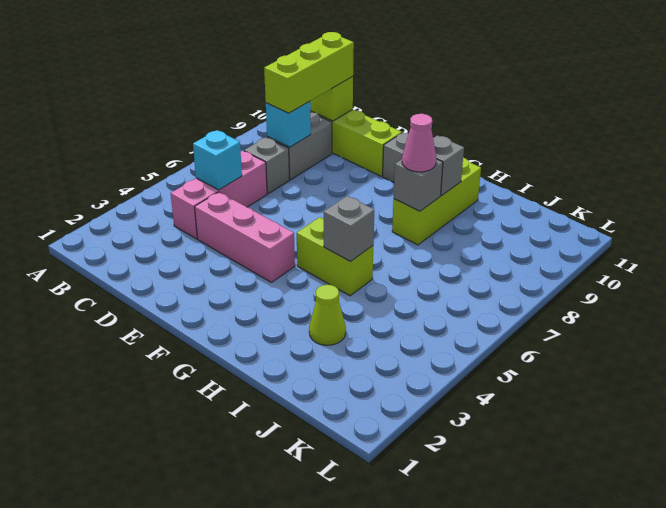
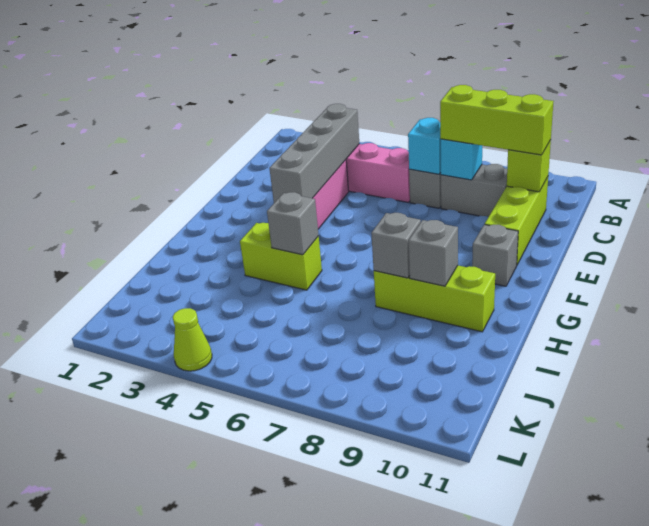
none -> grey brick C4:F4 level 2
cyan brick C5 level 2 -> cyan brick C7 level 2
lime brick G5:H5 level 1 -> lime brick H4:H5 level 1
pink cone H8 level 3 -> none
lime cone I3 level 1 -> lime cone L4 level 1

